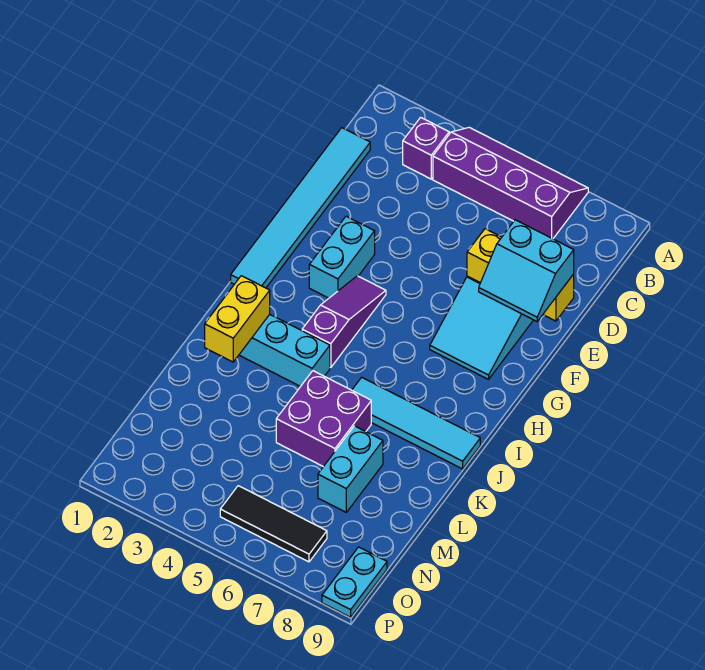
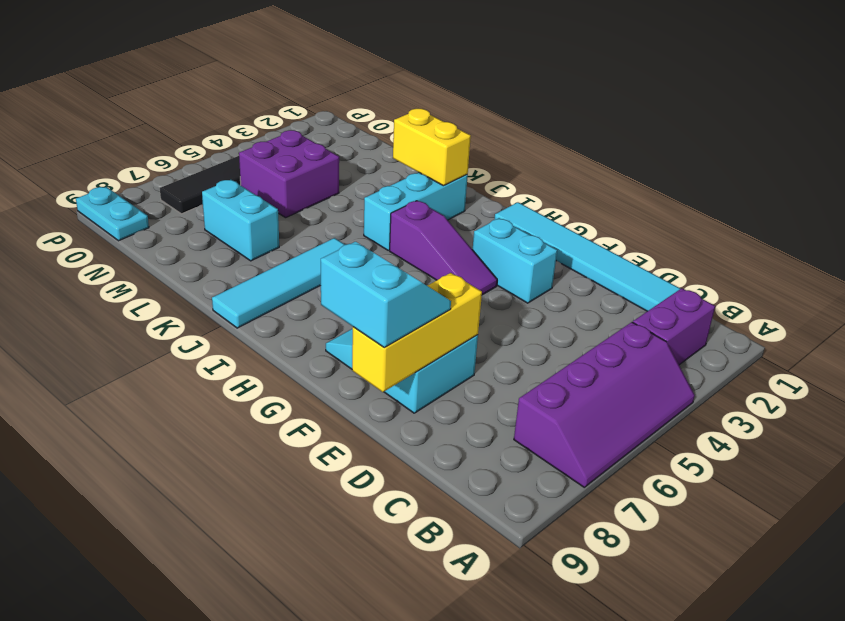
purple brick B3 level 1 -> purple brick B2:B3 level 1
cyan slope E8:F9 level 3 top E -> cyan slope E8:F9 level 3 top 9
purple brick K5:L6 level 1 -> purple brick M4:N5 level 1

